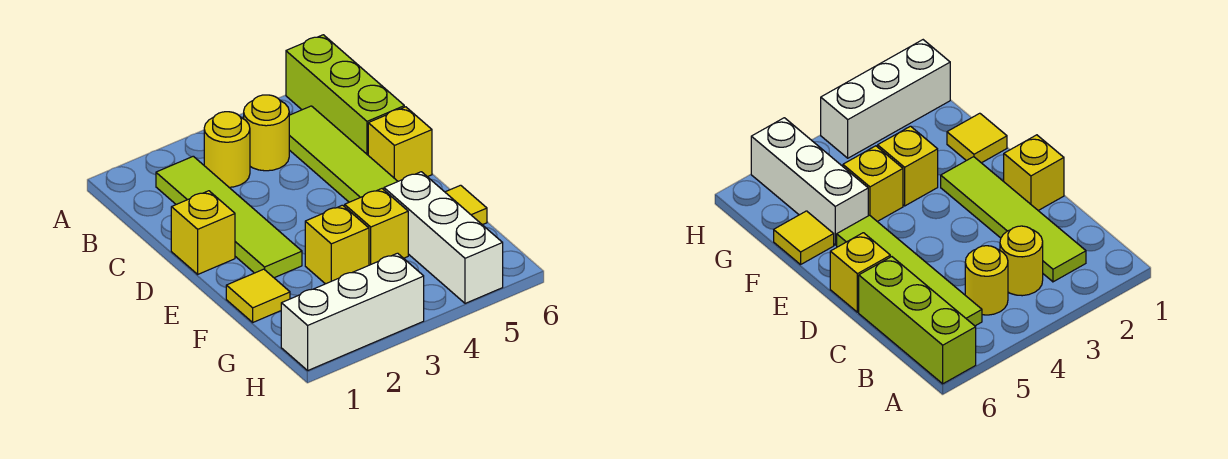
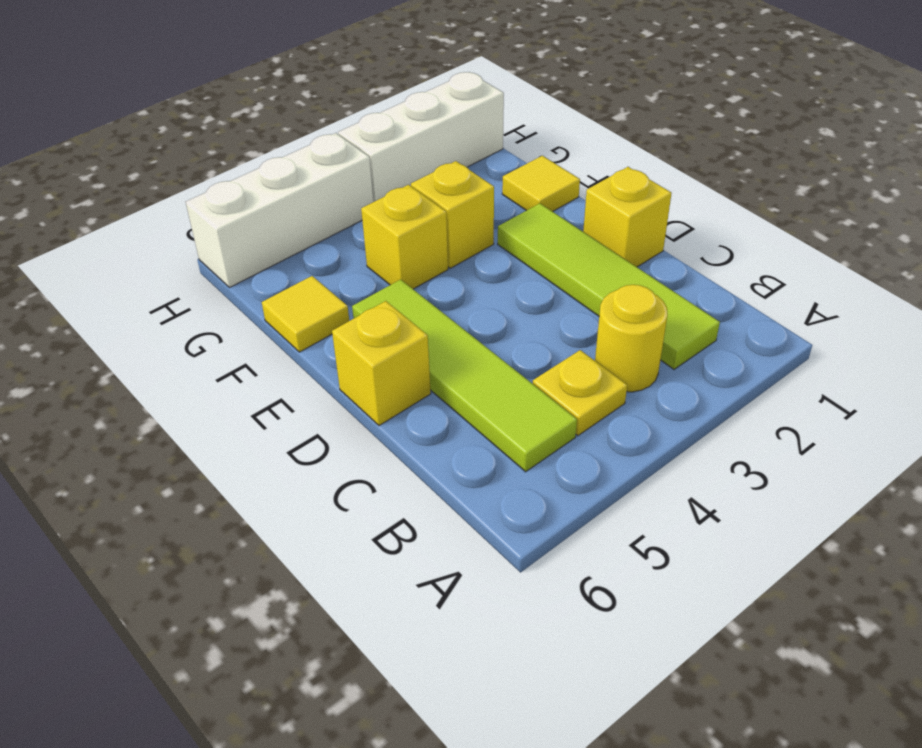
lime brick A6:C6 level 1 -> none
yellow round brick B4 level 1 -> yellow plate B4 level 1
white brick F5:H5 level 1 -> white brick H4:H6 level 1

